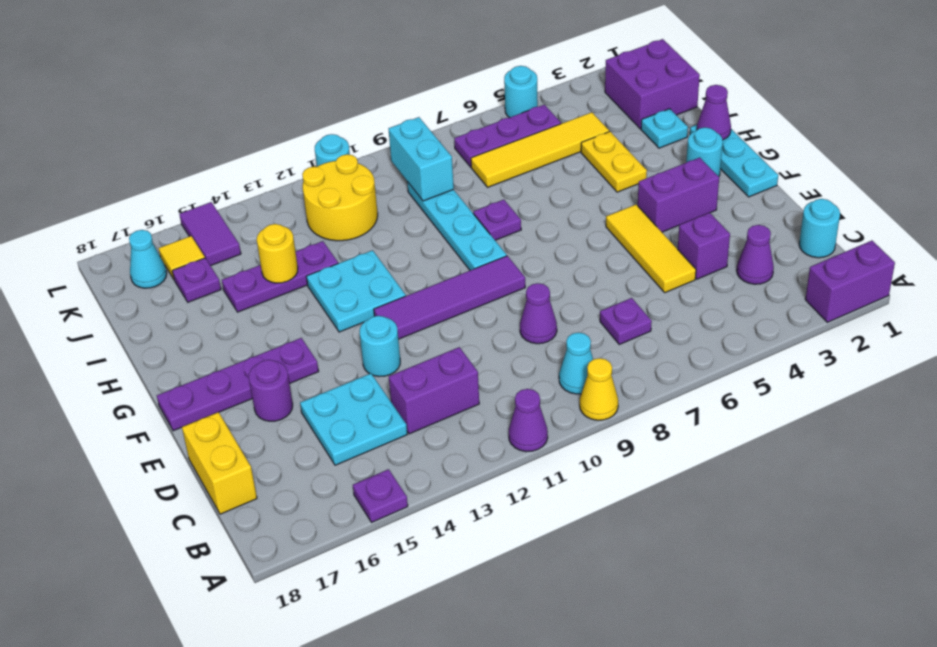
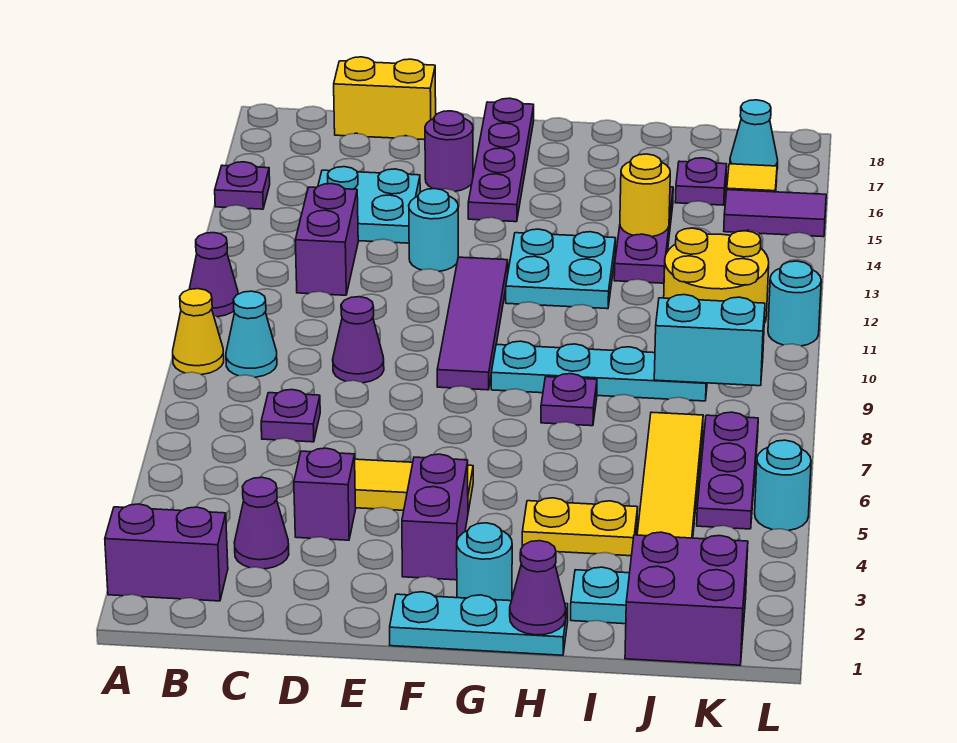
purple brick A1:A2 level 1 -> purple brick A2:B2 level 1
cyan round brick C1 level 1 -> none

